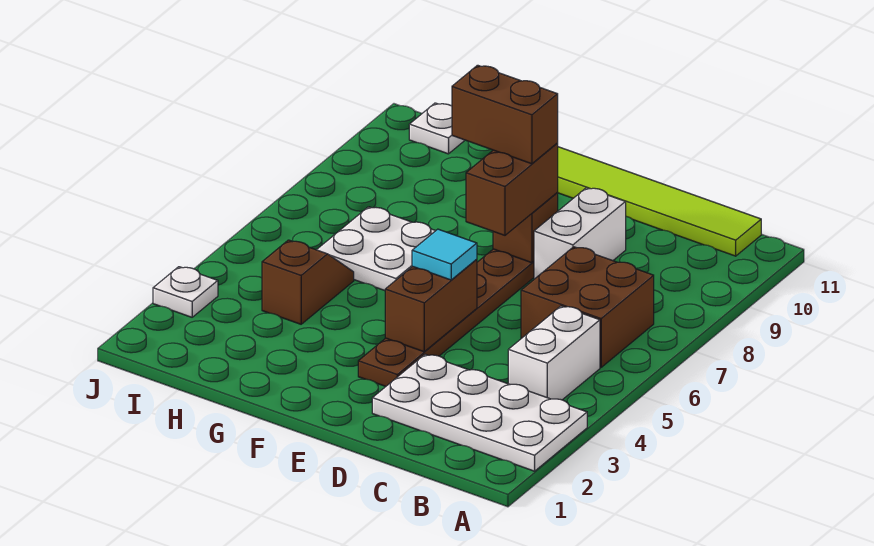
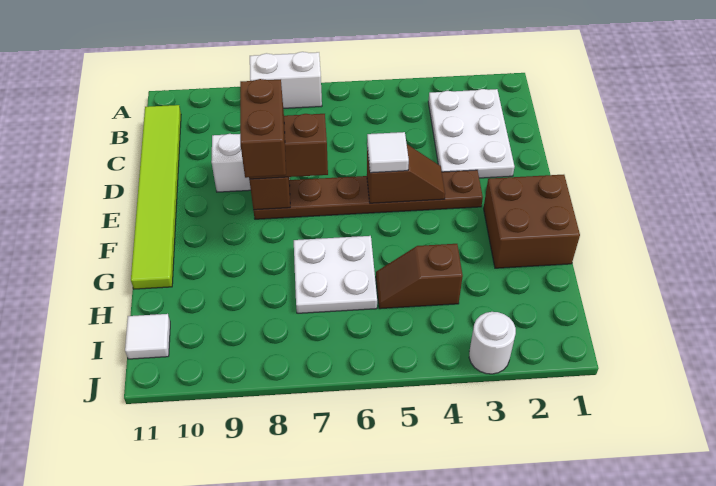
white plate A2:D3 level 1 -> white plate B2:D3 level 1
white brick B4:B5 level 1 -> white brick A7:A8 level 1
brown brick B6:C7 level 1 -> brown brick F1:G2 level 1
brown brick E4:E5 level 2 -> brown slope E4:E5 level 2 top 5
cyan tile E5 level 3 -> white tile E5 level 3
white plate I11 level 1 -> white tile I11 level 1
white plate J3 level 1 -> white round brick J3 level 1

